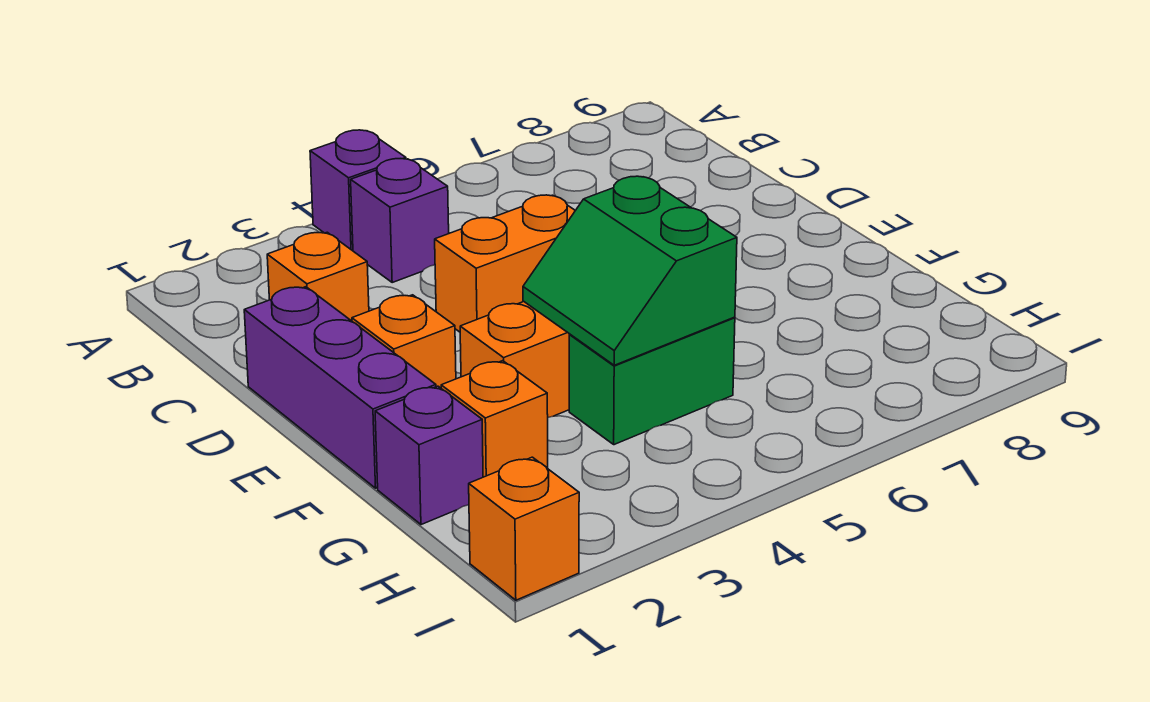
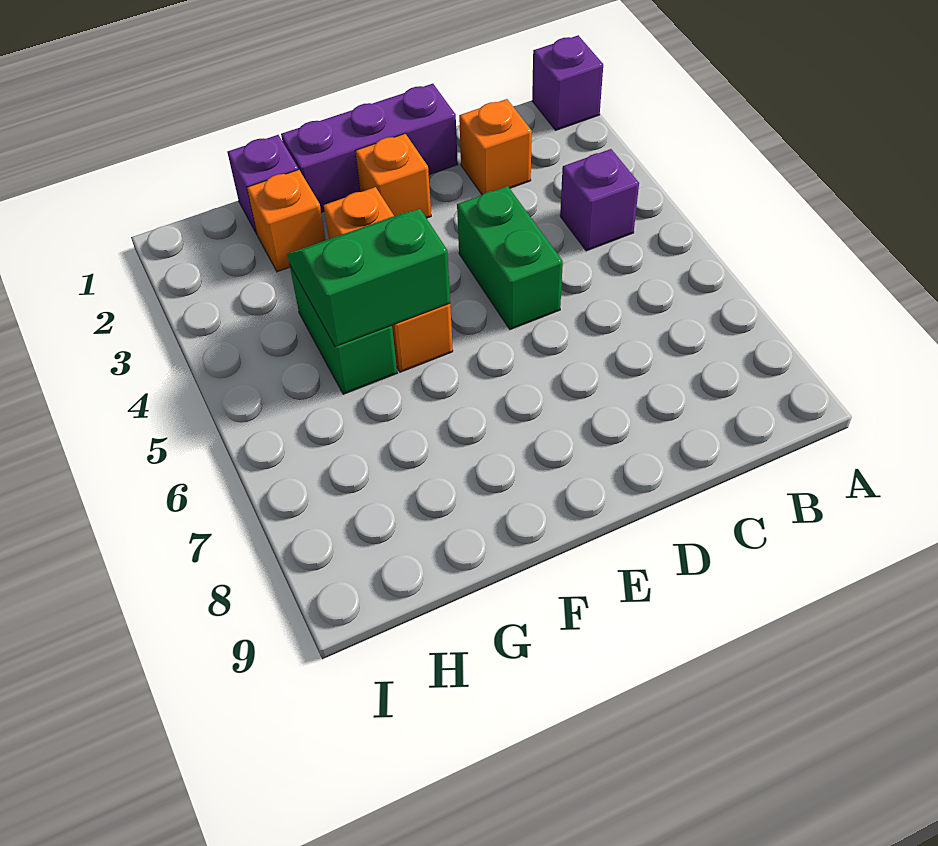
purple brick A4 level 1 -> purple brick A1 level 1
orange brick D4:D5 level 1 -> green brick D4:D5 level 1
orange brick I1 level 1 -> none

